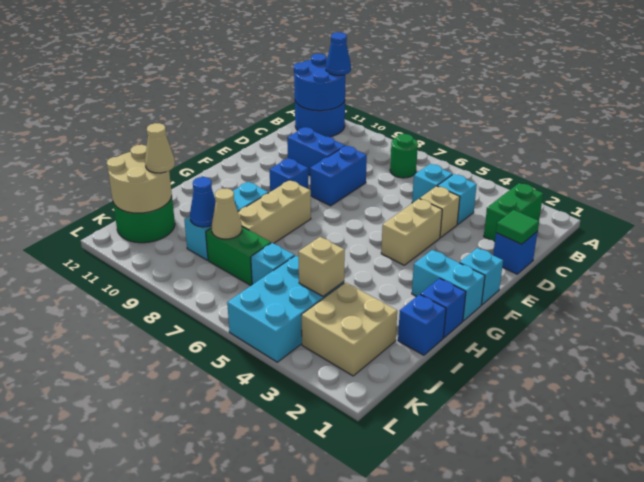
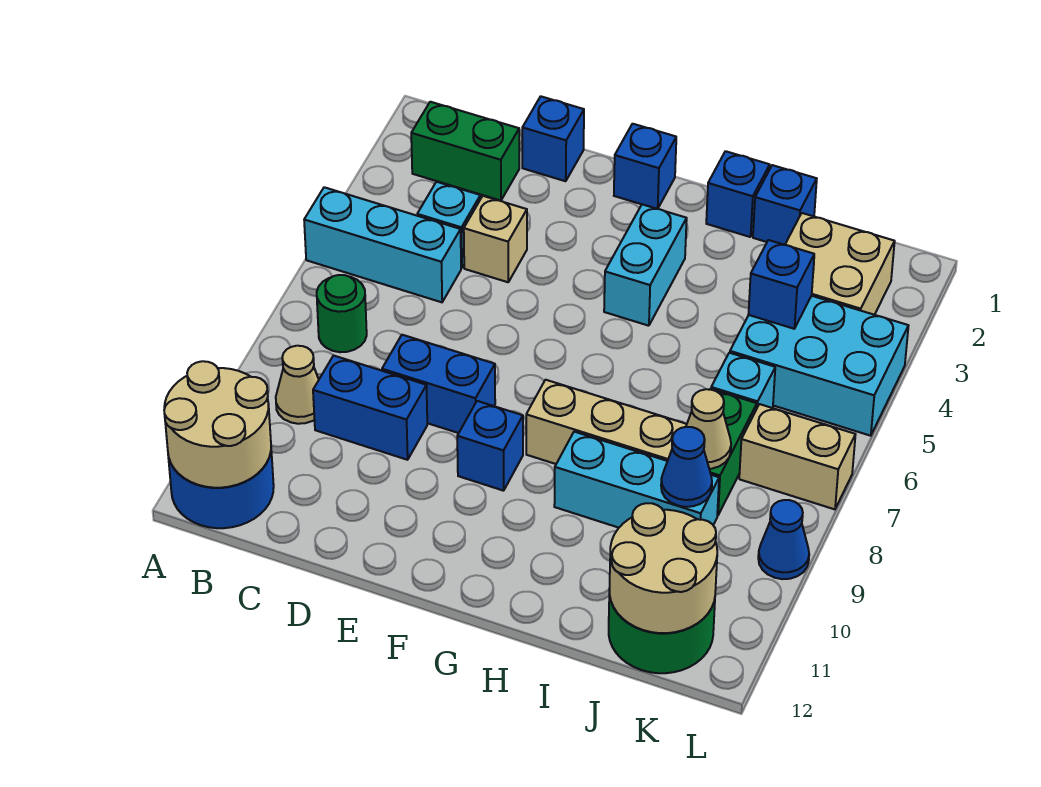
blue round brick A11:B12 level 2 -> tan round brick A11:B12 level 2
blue cone A11 level 3 -> blue cone L9 level 1
cyan brick C5 level 1 -> cyan brick A5:C5 level 1
green tile D1 level 2 -> none
blue brick D9:D10 level 1 -> blue brick C9:D9 level 1
tan brick E4:F4 level 1 -> tan brick K7:L7 level 1
cyan brick F1 level 1 -> blue brick F1 level 1
cyan brick G1:G2 level 1 -> cyan brick G3:G4 level 1
tan brick J4 level 2 -> blue brick J4 level 2
tan cone J11 level 3 -> tan cone B9 level 1

